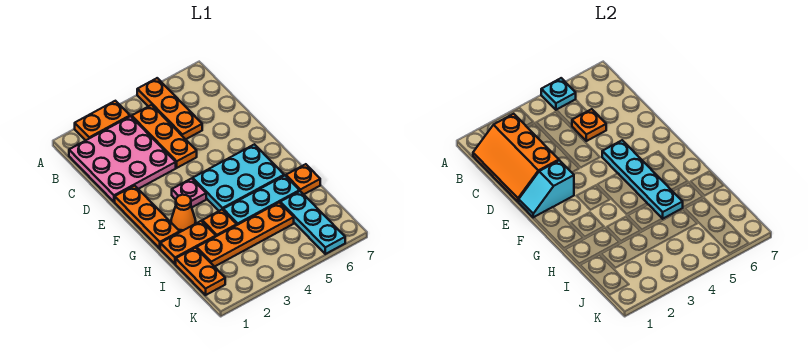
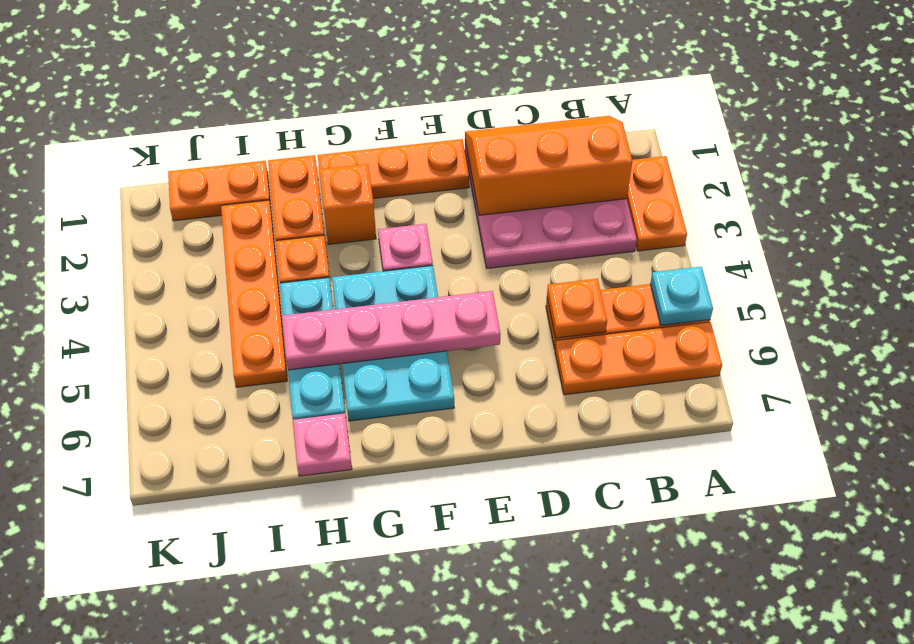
orange plate B4:D4 level 1 -> orange plate A6:C6 level 1
cyan slope E1:E2 level 2 top 2 -> none
cyan plate E5:H5 level 2 -> pink plate E5:H5 level 2
orange cone G2 level 1 -> orange brick G2 level 1
orange plate H7 level 1 -> pink plate H7 level 1
cyan plate I6:K6 level 1 -> none

